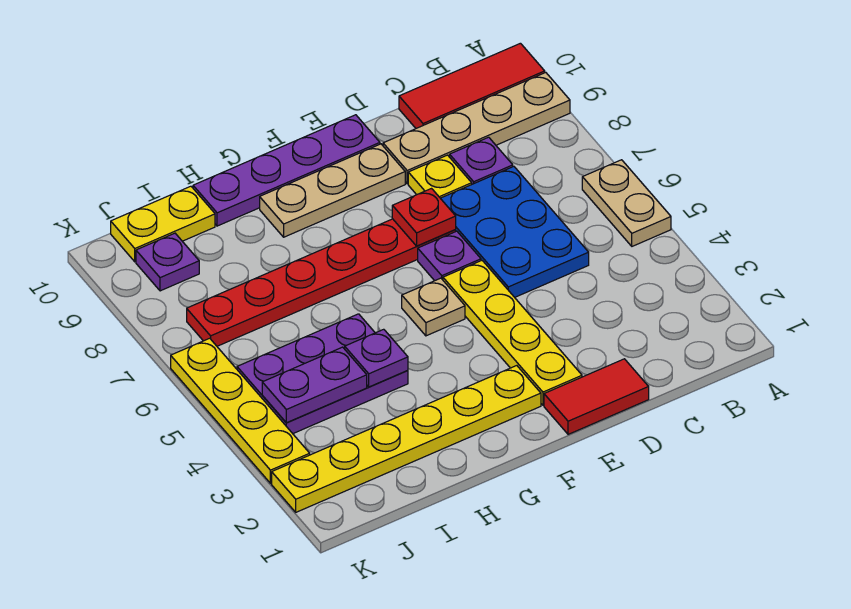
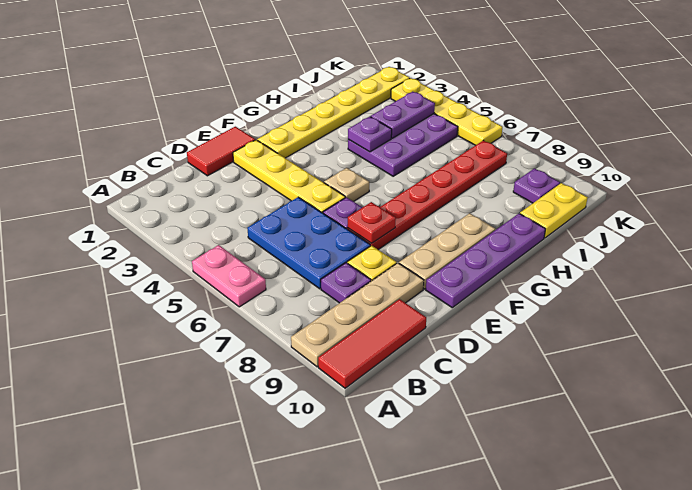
tan plate A5:A6 level 1 -> pink plate A5:A6 level 1

